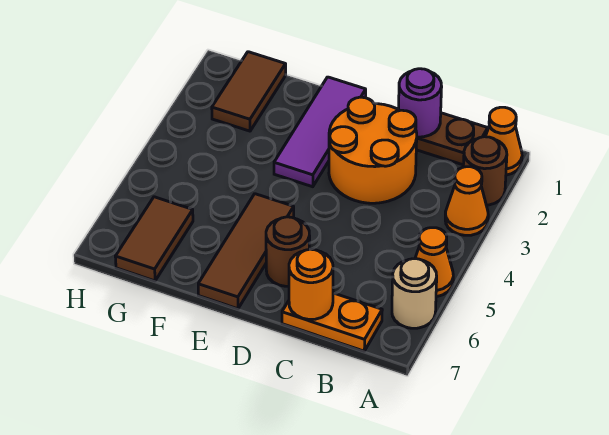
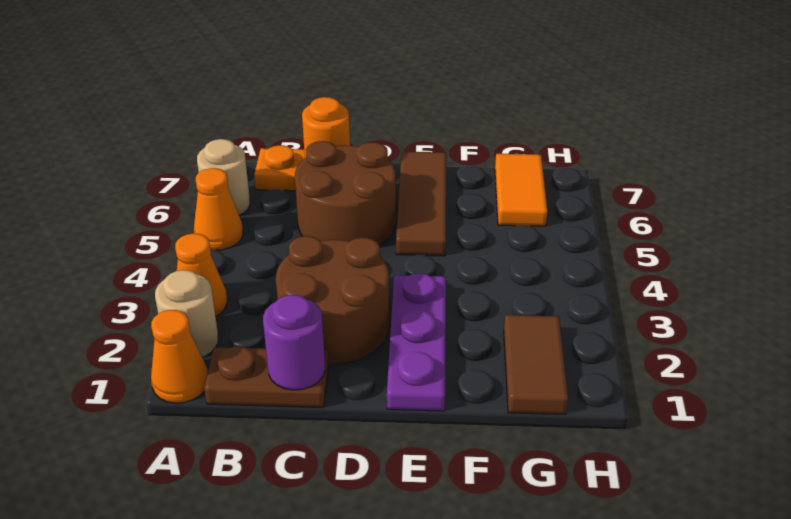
brown round brick A2 level 1 -> tan round brick A2 level 1
orange round brick C2:D3 level 1 -> brown round brick C2:D3 level 1
brown round brick D6 level 1 -> brown round brick C5:D6 level 1
purple tile E1:E3 level 1 -> purple plate E1:E3 level 1
brown tile G6:G7 level 1 -> orange tile G6:G7 level 1

